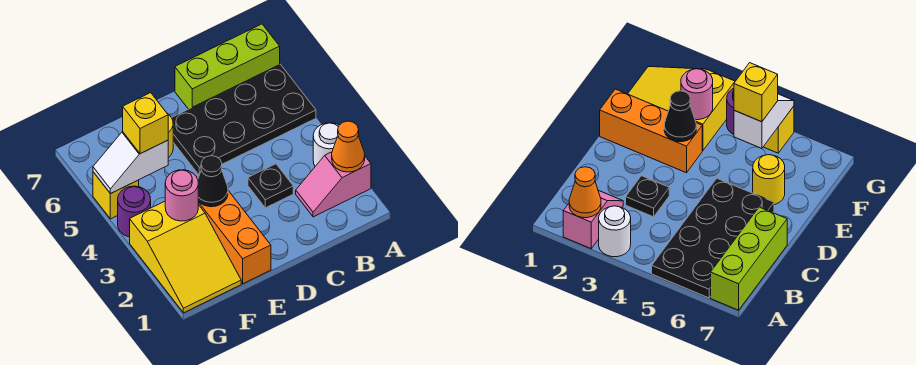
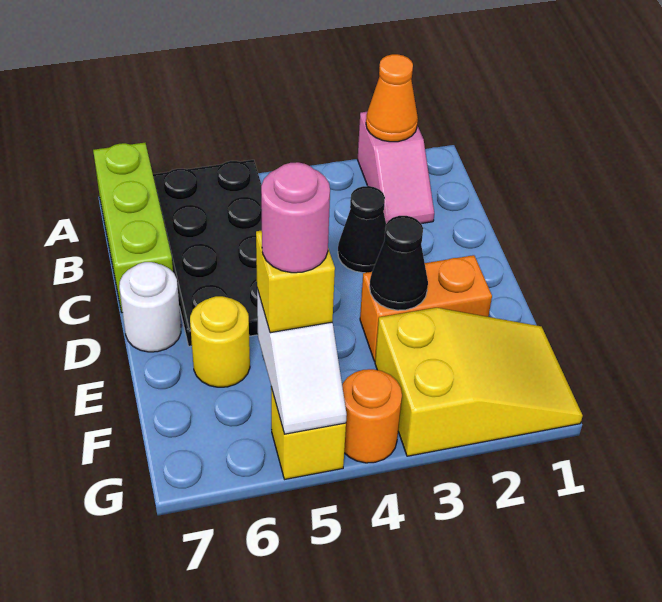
white round brick A3 level 1 -> white round brick D7 level 1
black plate C3 level 1 -> black cone C3 level 1
orange brick E1:E3 level 1 -> orange brick E2:E3 level 1
pink round brick F3 level 2 -> pink round brick F5 level 4
purple round brick G4 level 1 -> orange round brick G4 level 1

